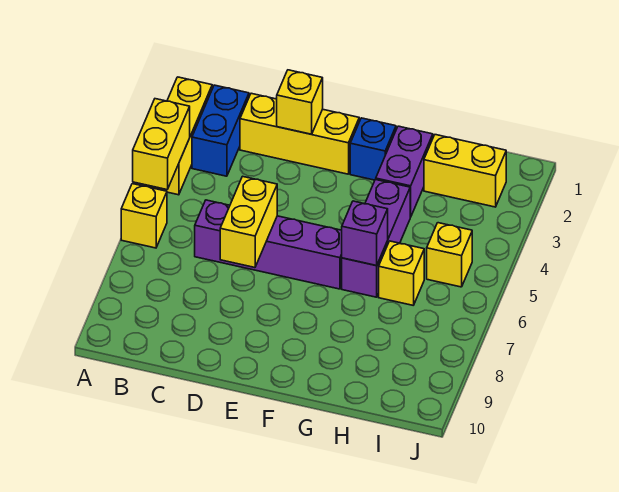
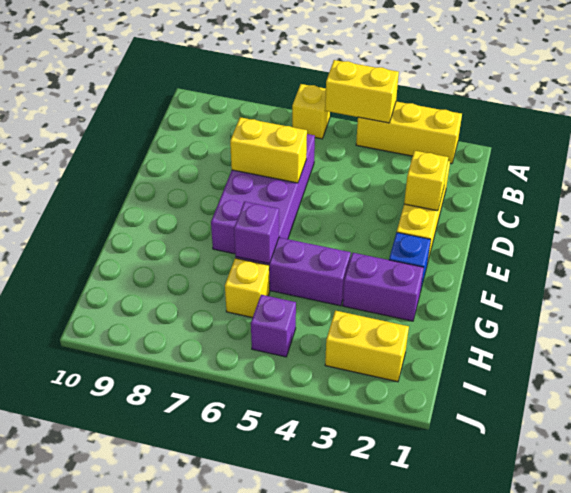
blue brick B2:B3 level 1 -> none
purple brick C6:F6 level 1 -> purple brick C6:F7 level 1
yellow brick H2:I2 level 1 -> yellow brick I2:I3 level 1
yellow brick I5 level 1 -> purple brick I5 level 1

